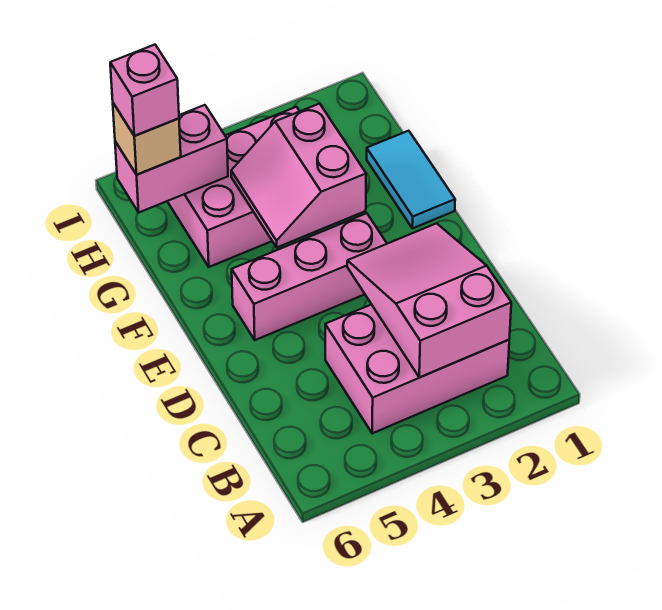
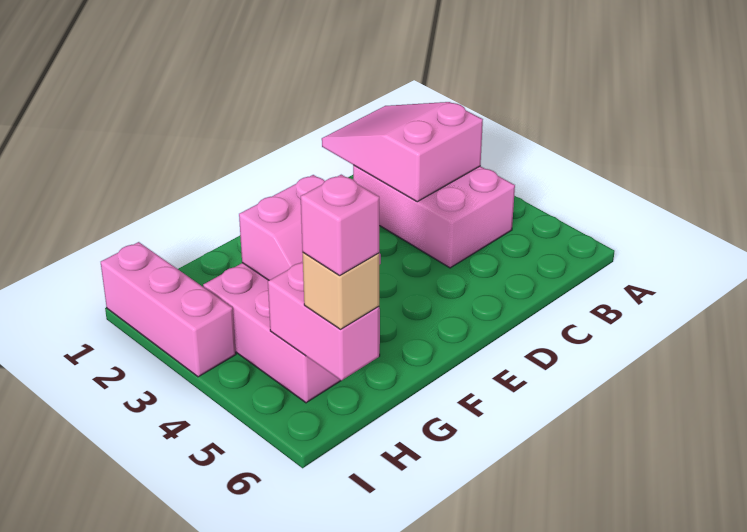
pink slope B2:D3 level 2 top B -> pink slope B1:C3 level 2 top 3
pink brick E3:E5 level 1 -> pink brick I1:I3 level 1
cyan tile F1:G1 level 1 -> none

